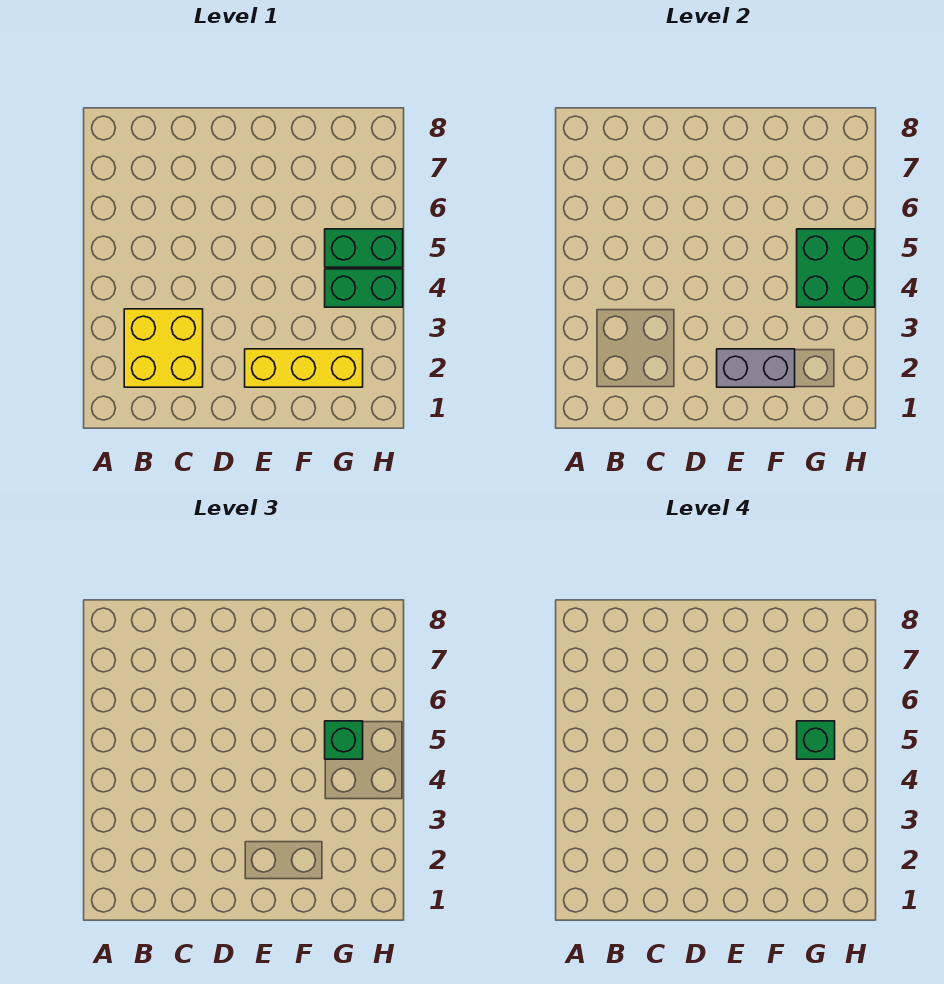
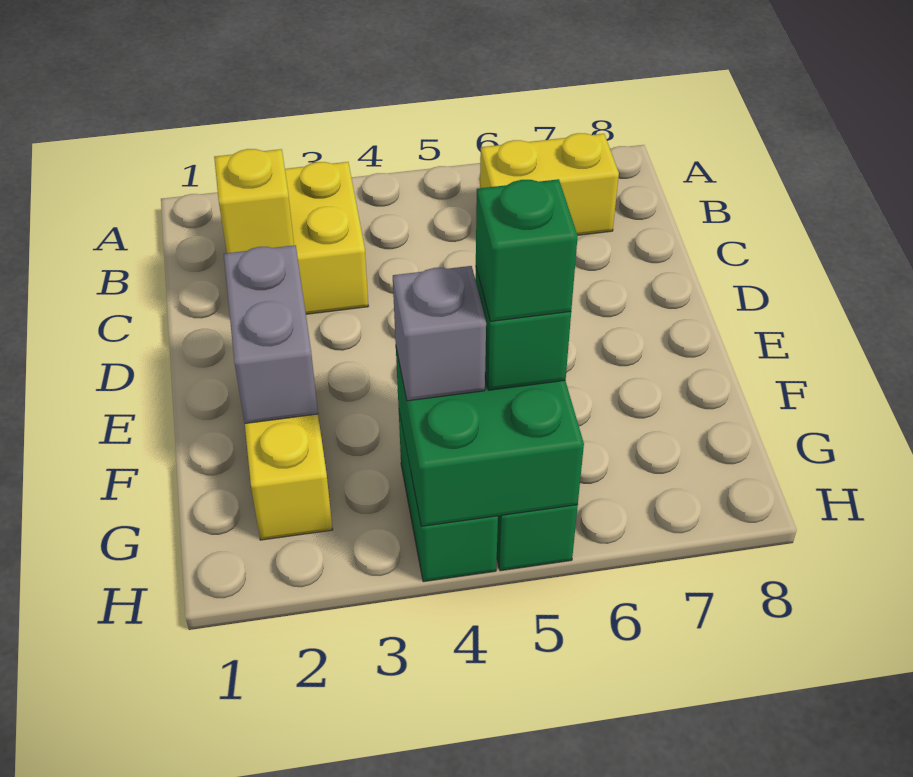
none -> yellow brick B6:B7 level 1
none -> yellow brick C2 level 2
none -> grey brick G4 level 3

